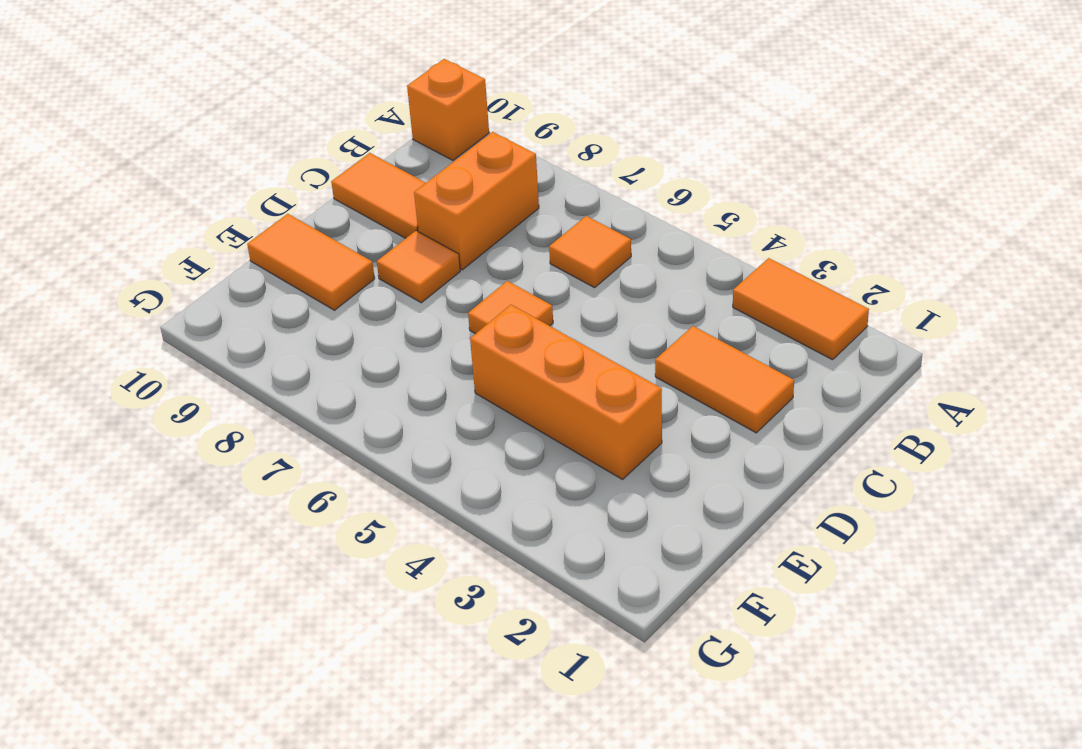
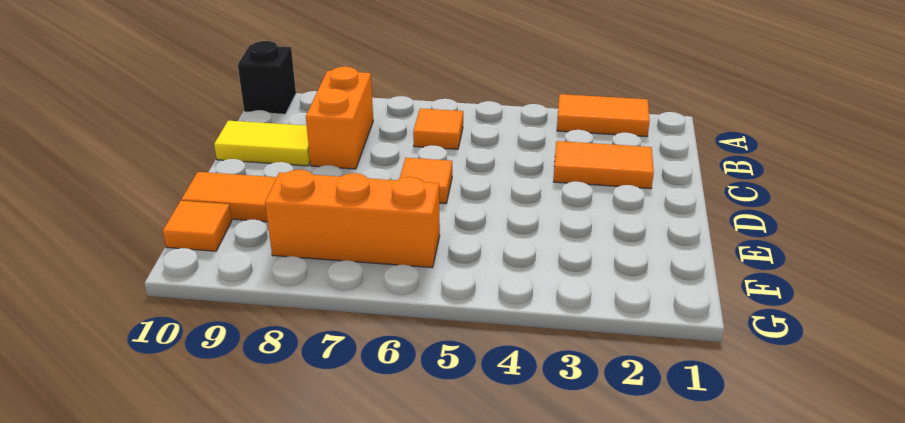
orange brick A10 level 1 -> black brick A10 level 1
orange tile C9:C10 level 1 -> yellow tile C9:C10 level 1
orange tile D8 level 1 -> orange tile F10 level 1
orange brick E3:E5 level 1 -> orange brick F6:F8 level 1

